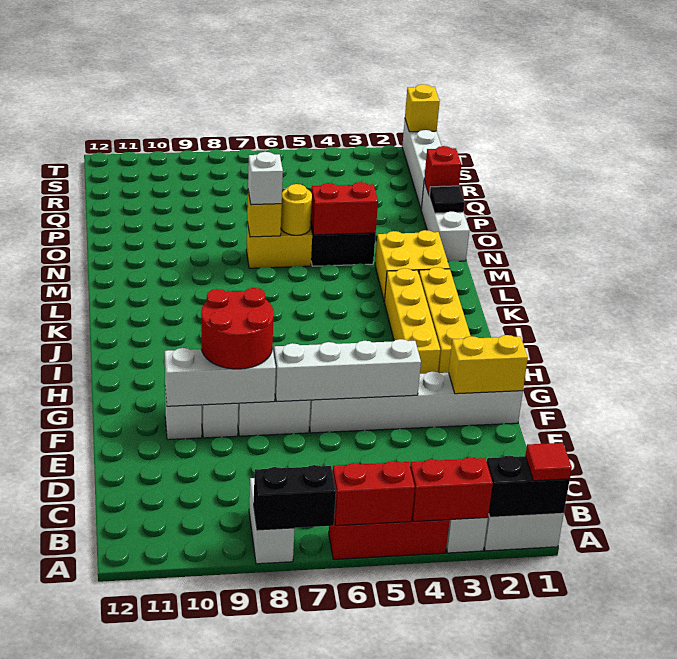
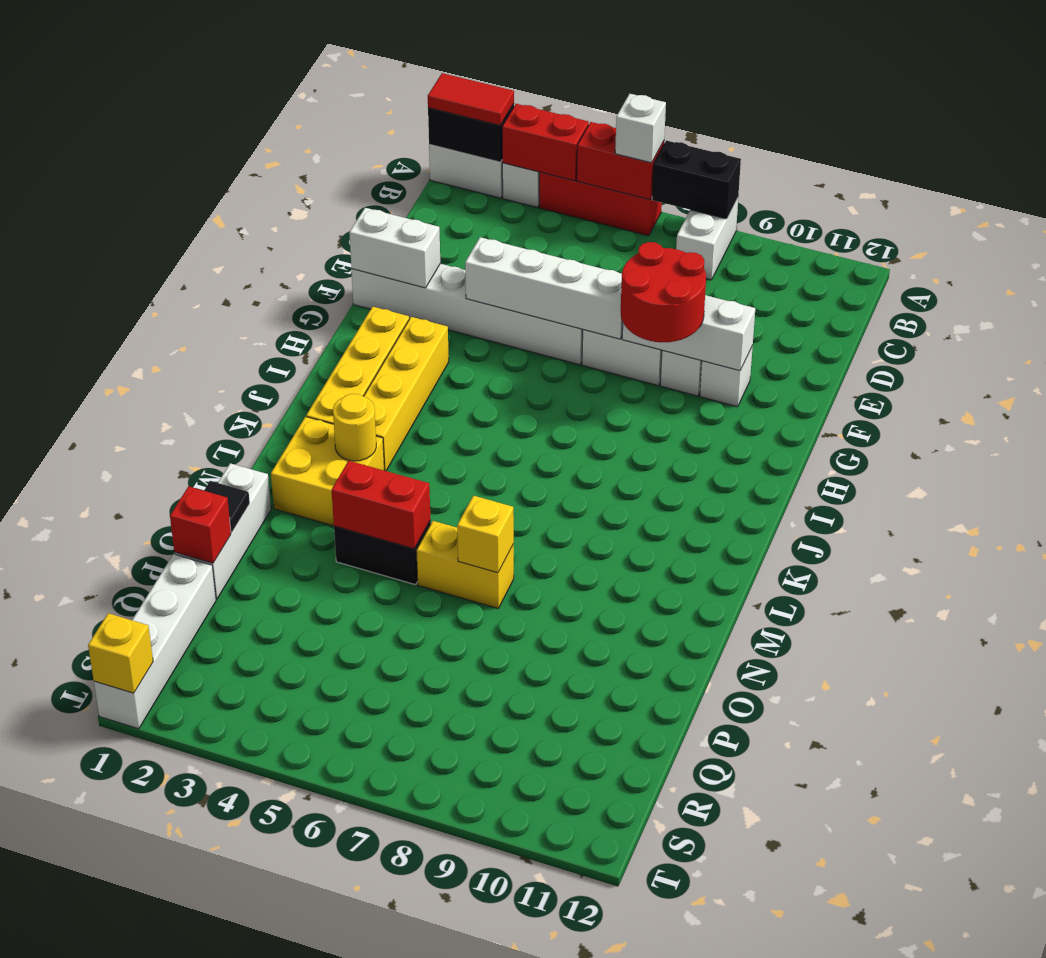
red tile A1 level 3 -> red tile A1:A2 level 3
yellow brick F1:F2 level 2 -> white brick F1:F2 level 2
yellow round brick N6 level 2 -> yellow round brick L3 level 2
white brick N7 level 3 -> white brick A6 level 3

